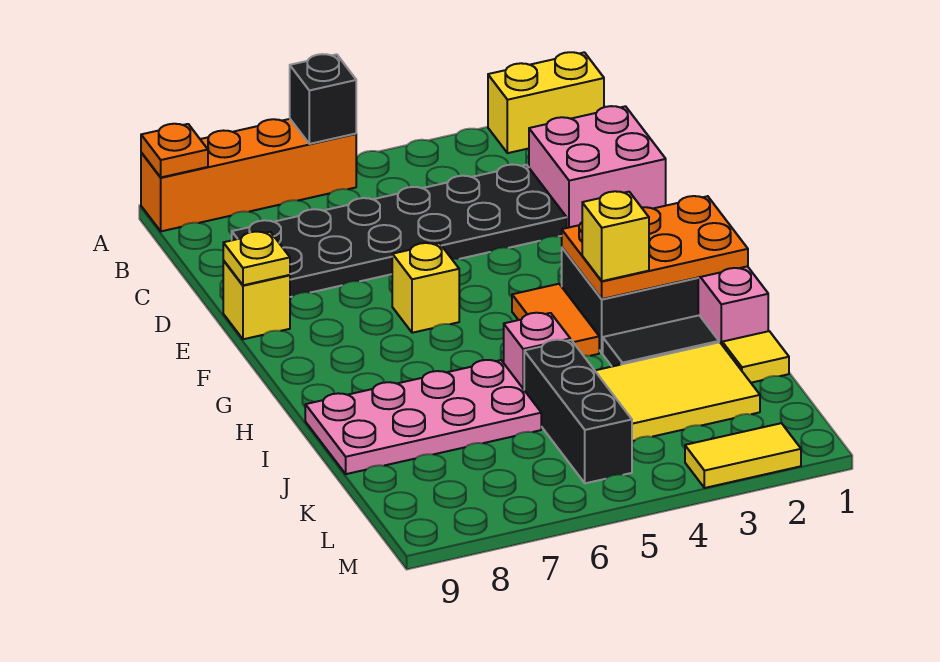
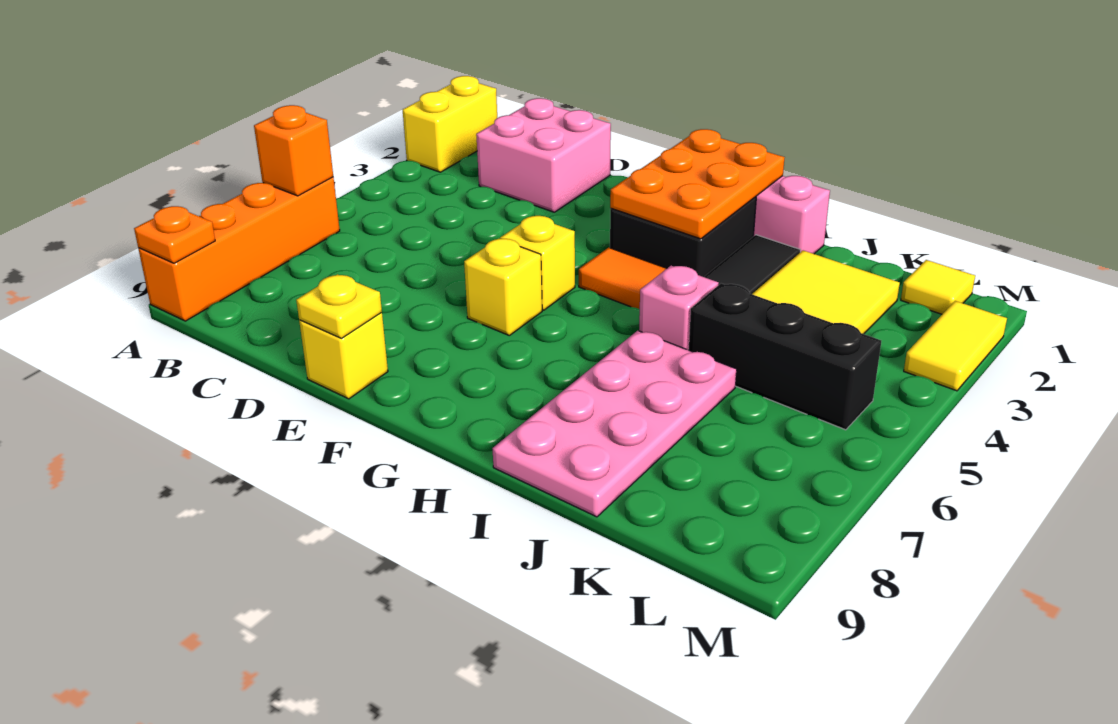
black brick A6 level 2 -> orange brick A6 level 2
black plate C3:D8 level 1 -> none
yellow brick H3 level 3 -> yellow brick F5 level 1
yellow tile J1 level 1 -> yellow tile L1 level 1

